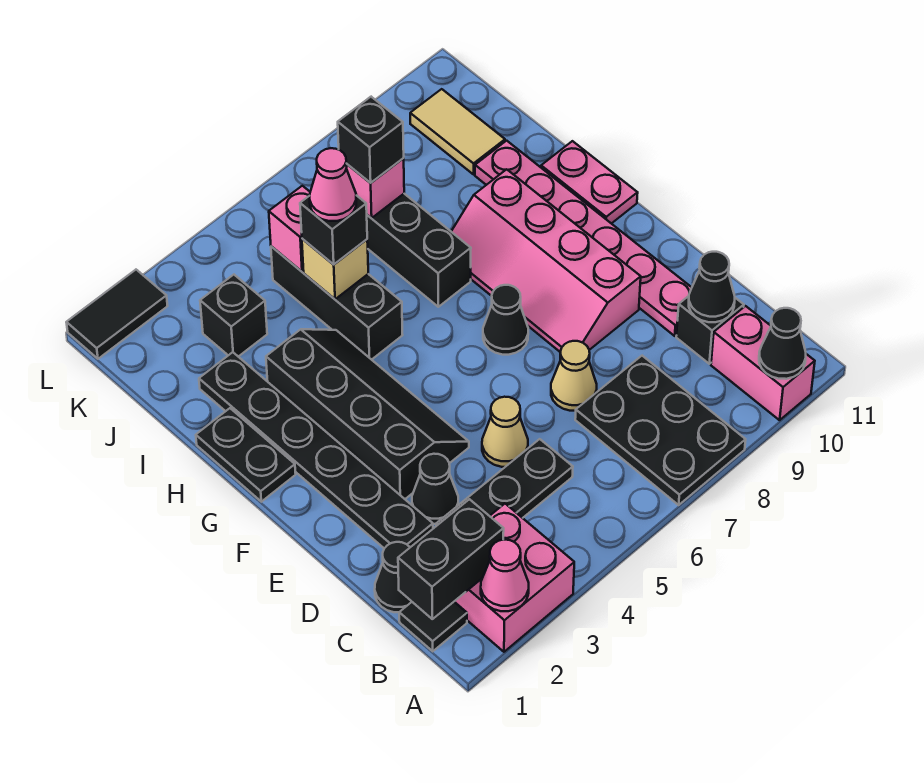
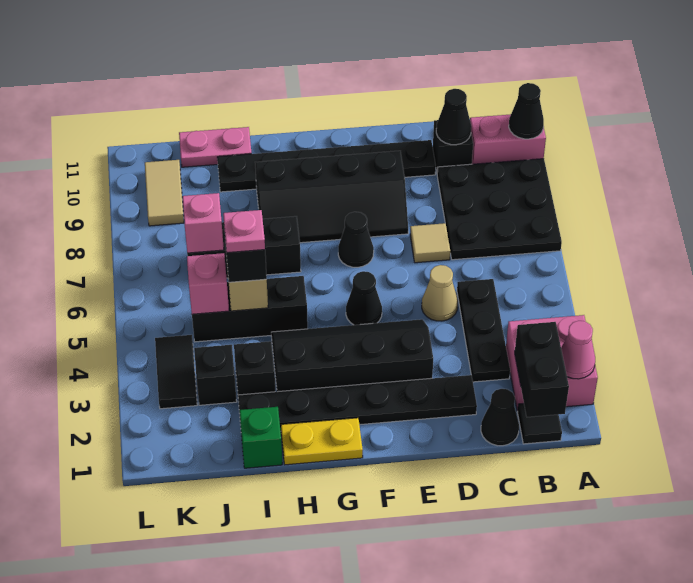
black plate A7:C8 level 1 -> black plate A7:C9 level 1
black cone D3 level 1 -> black cone F5 level 1
tan cone D7 level 1 -> tan tile D7 level 1
pink plate D10:I10 level 1 -> black plate D10:I10 level 1
pink slope E8:H9 level 1 top 9 -> black slope E8:H9 level 1 top 9
black plate G1:H1 level 1 -> yellow plate G1:H1 level 1
pink plate G11:H11 level 1 -> pink plate I11:J11 level 1
none -> green brick I1 level 1
pink cone I5 level 4 -> pink plate I5 level 4
black brick J7 level 3 -> black brick I3 level 1
tan tile J10:K10 level 1 -> tan tile K9:K10 level 1
black tile L1:L2 level 1 -> black tile K3:K4 level 1

